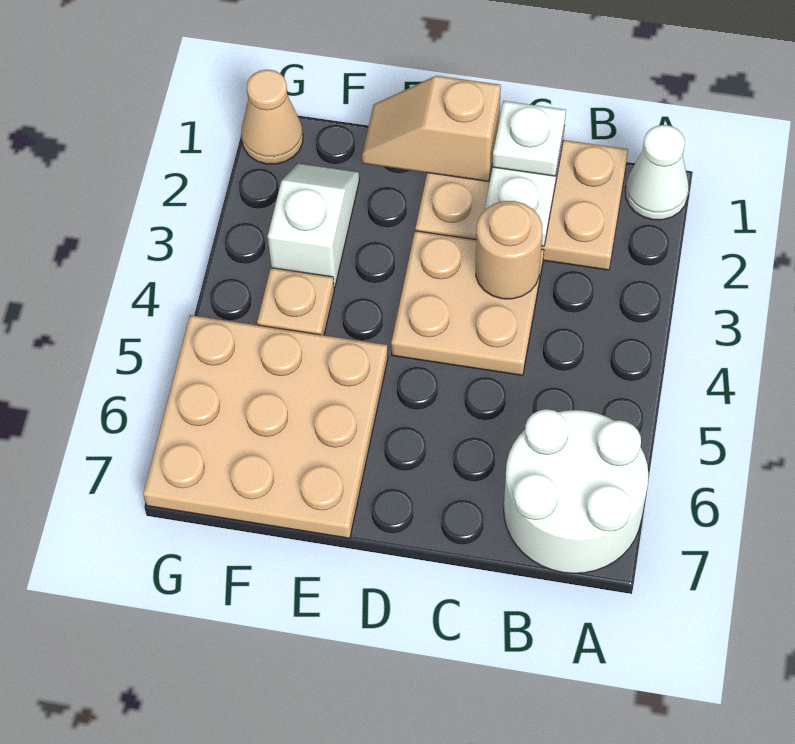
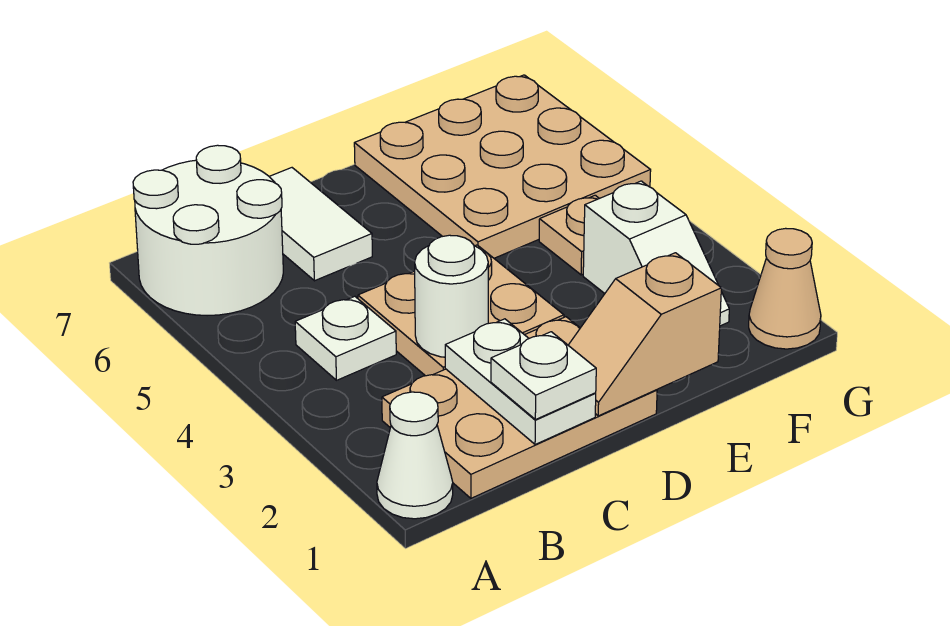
none -> white plate B4 level 1
tan round brick C3 level 2 -> white round brick C3 level 2
none -> white tile C6:C7 level 1
tan slope D1:E1 level 2 top D -> tan slope D1:E1 level 2 top E

